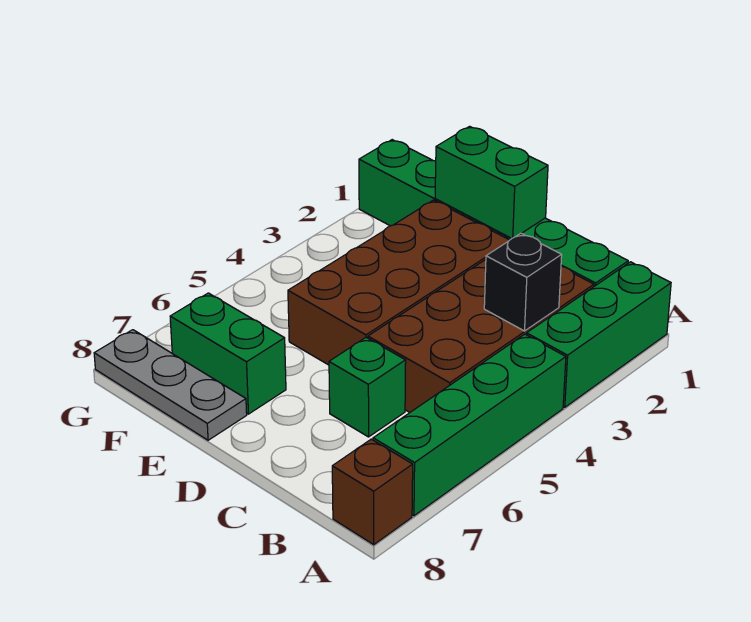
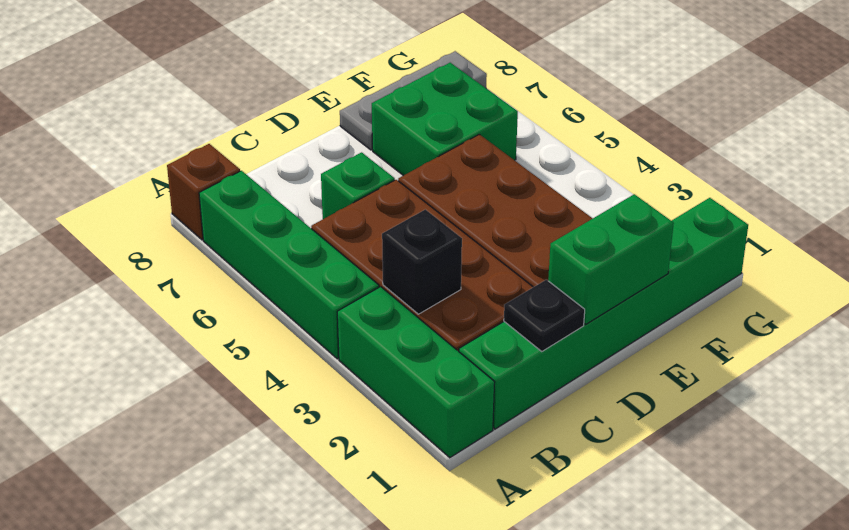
none -> black plate C1 level 2
green brick E7:F7 level 1 -> green brick E6:F7 level 1

